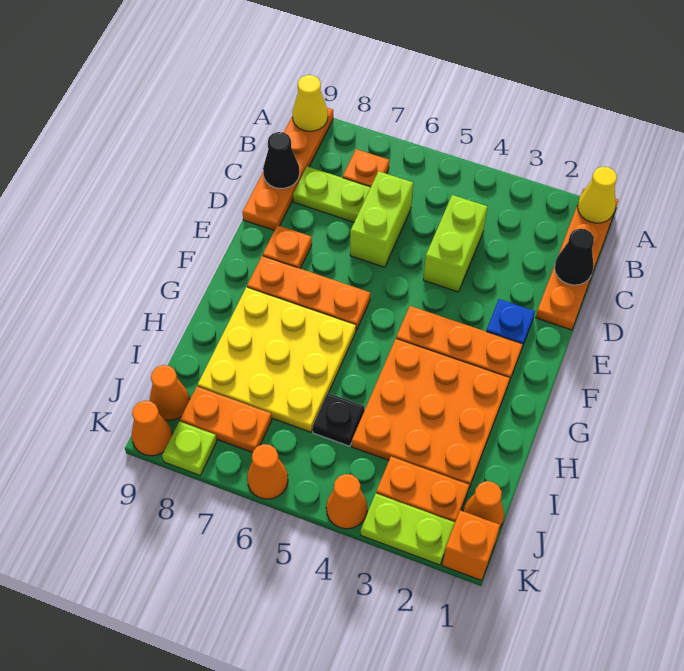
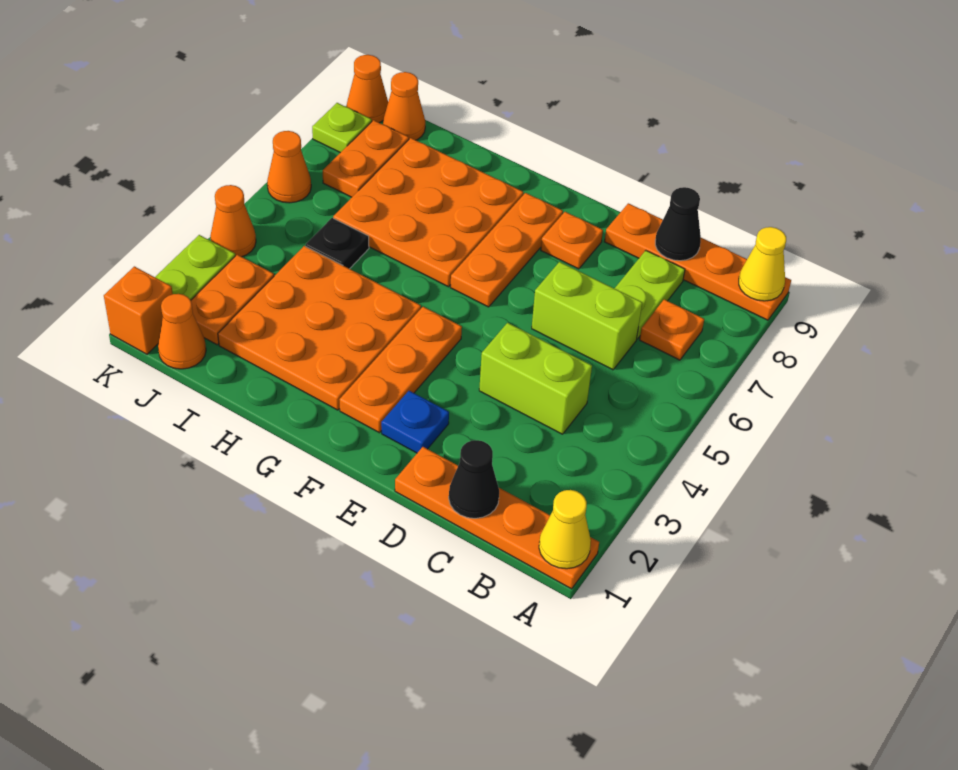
yellow plate G6:I8 level 1 -> orange plate G6:I8 level 1

